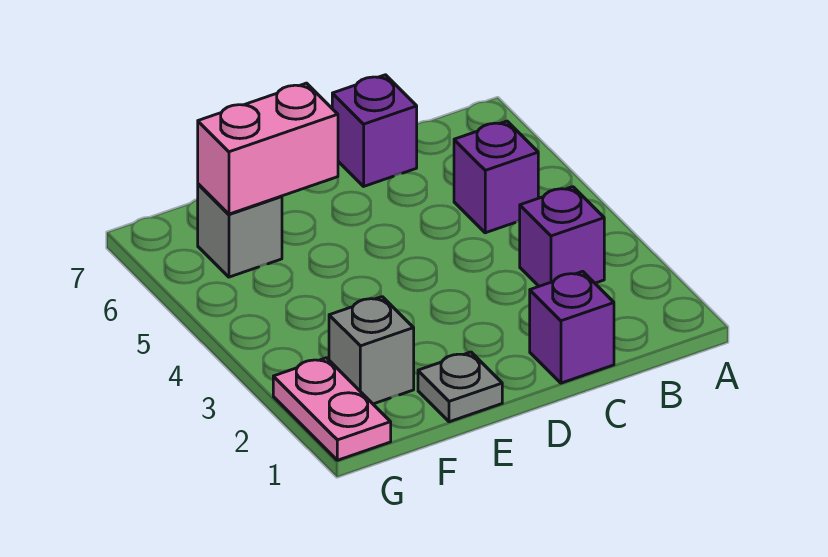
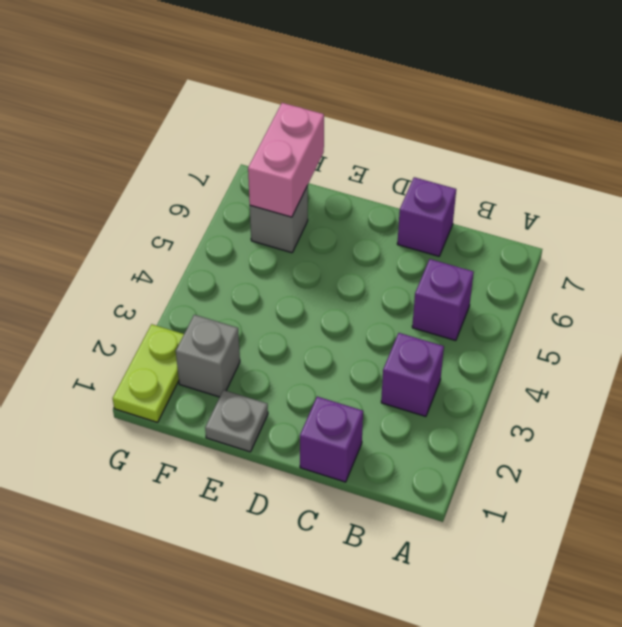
pink brick E6:F6 level 2 -> pink brick F6:F7 level 2
pink plate G1:G2 level 1 -> lime plate G1:G2 level 1

